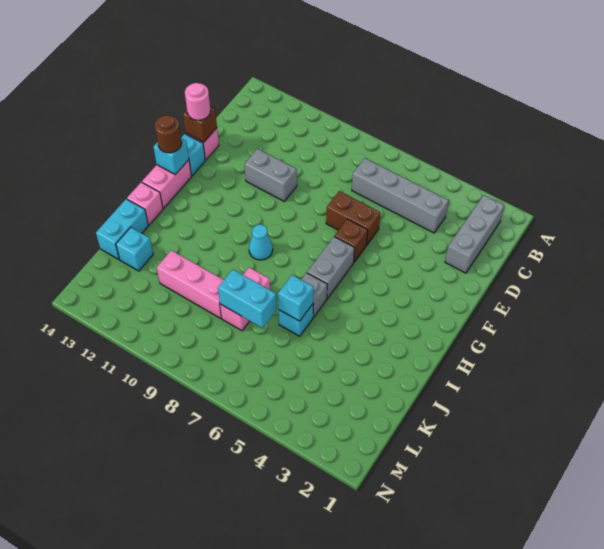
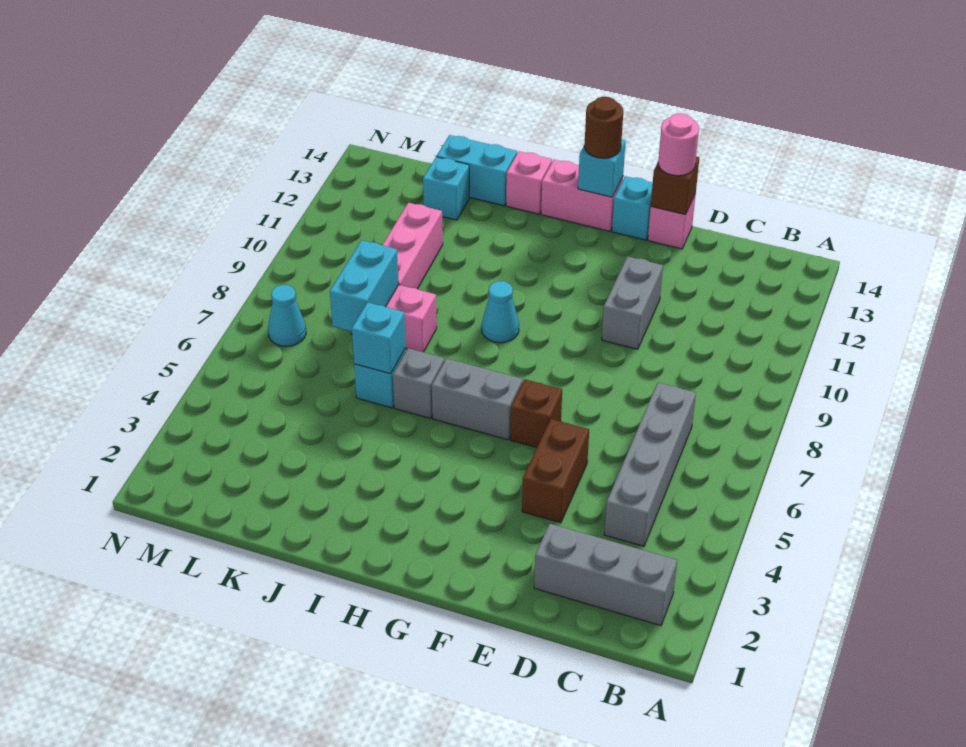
brown brick E6:E7 level 1 -> brown brick E4:E5 level 1
none -> cyan cone M7 level 1

